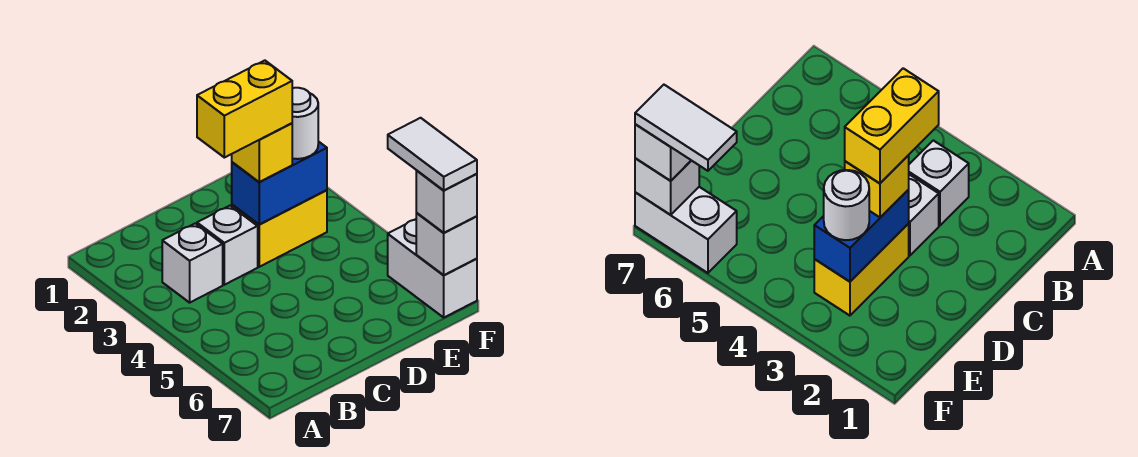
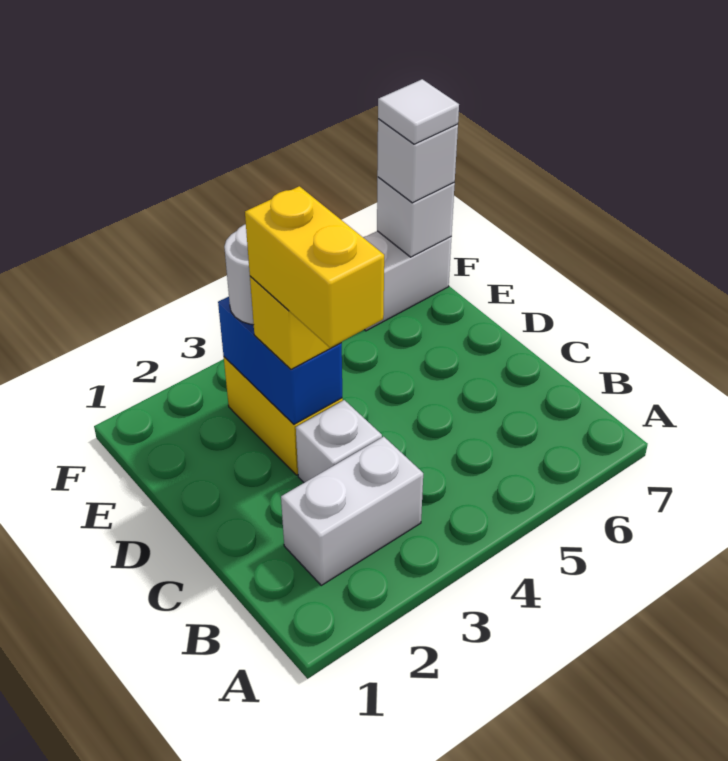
white brick B3 level 1 -> white brick B2:B3 level 1
white tile F6:F7 level 4 -> white tile F7 level 4

